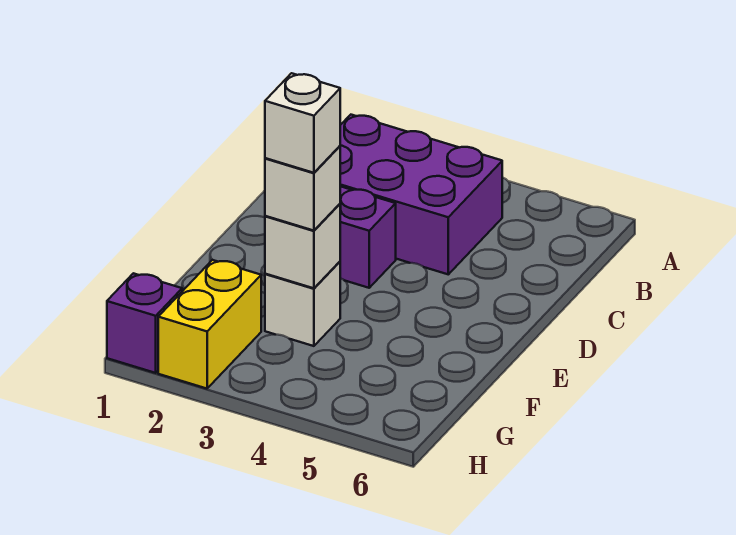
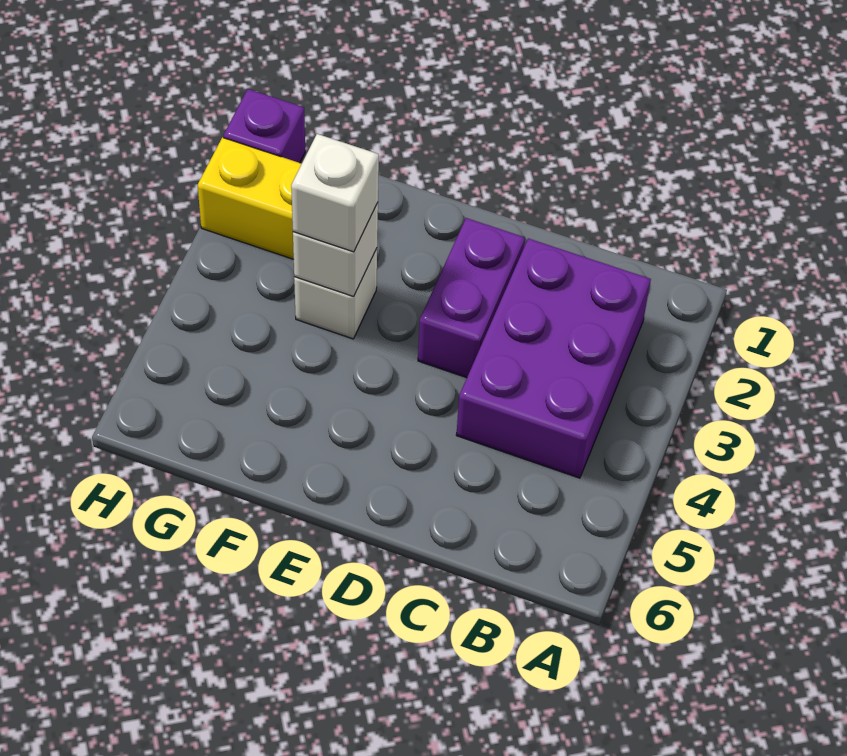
white brick F3 level 4 -> none

